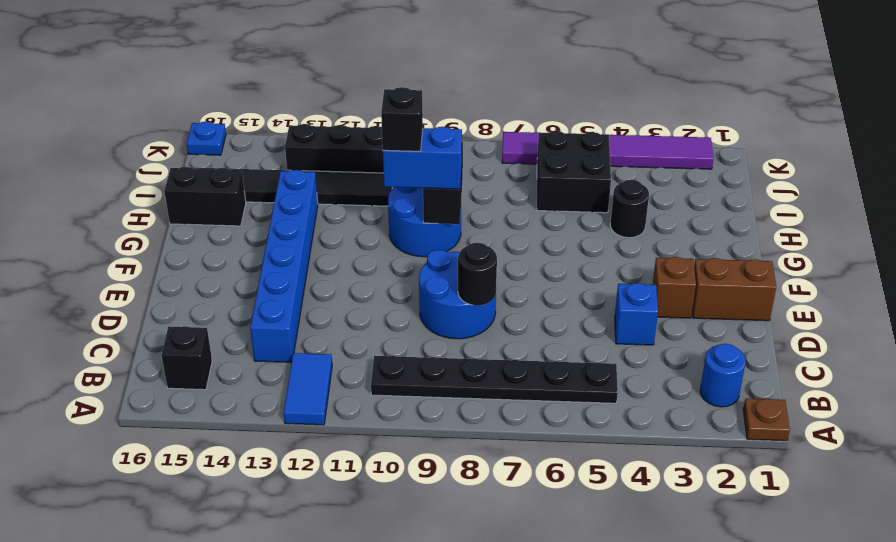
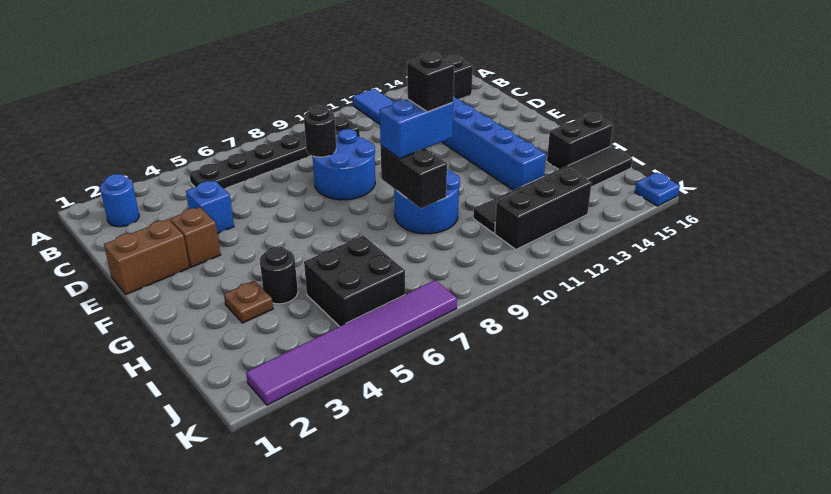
brown plate A1 level 1 -> brown plate H3 level 1

